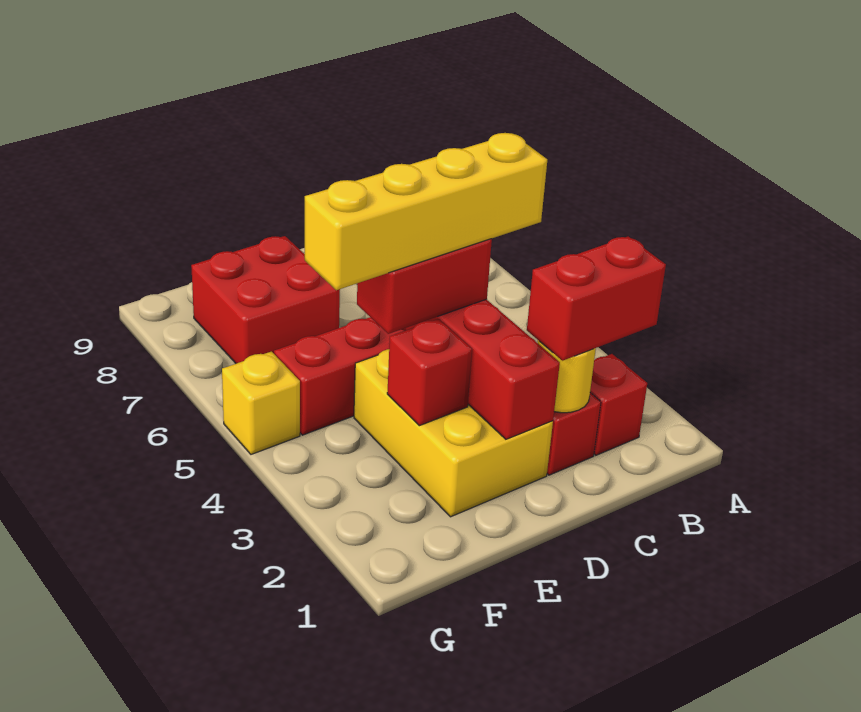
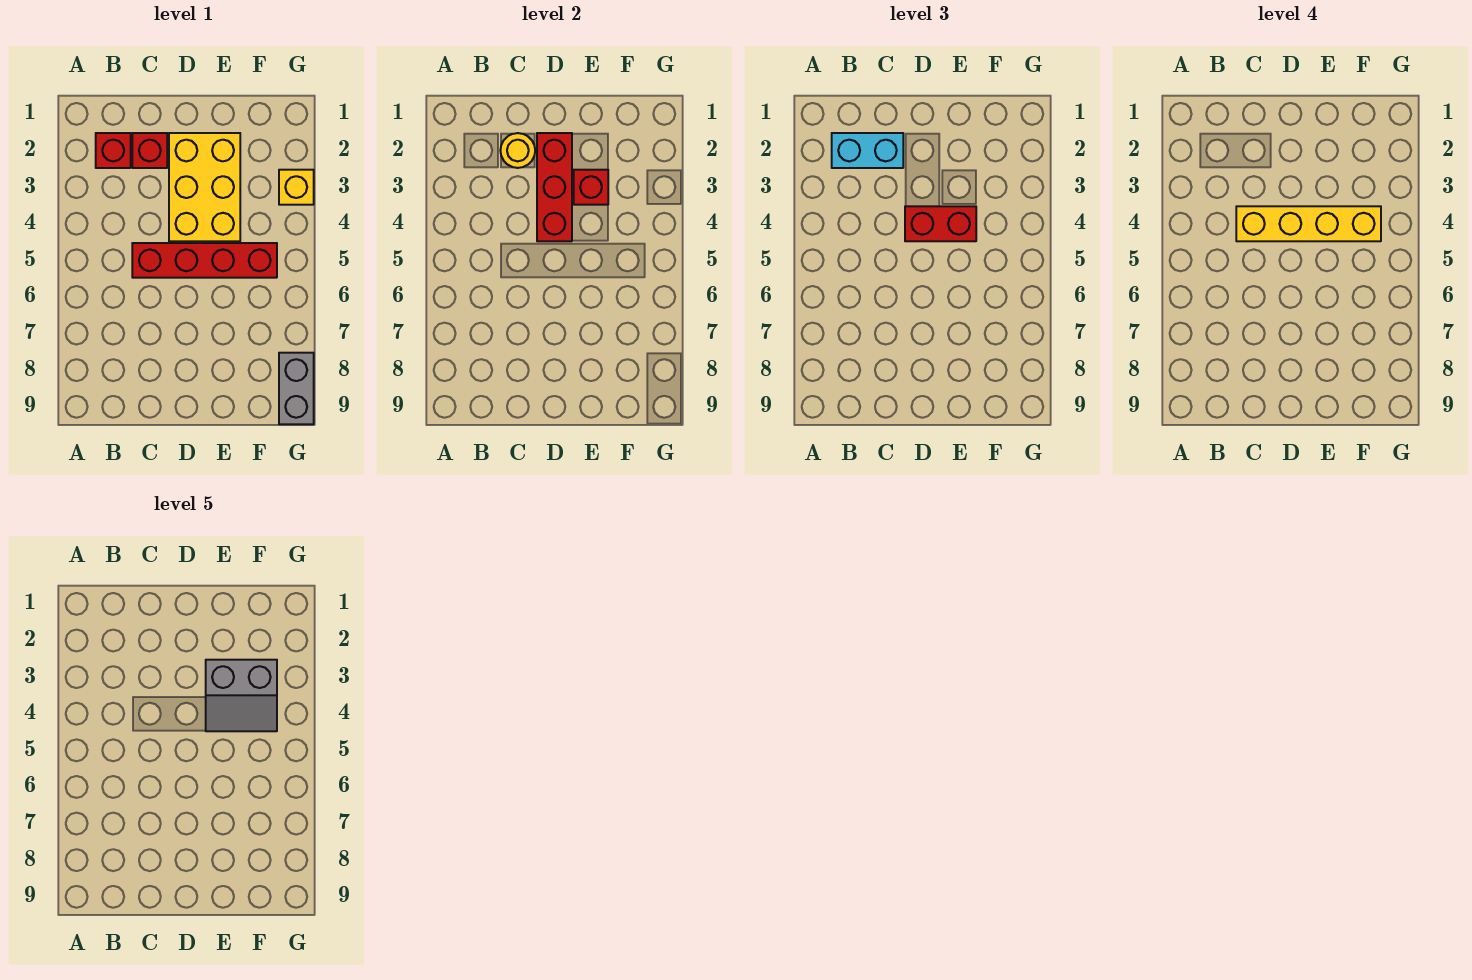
red brick B2:C2 level 3 -> cyan brick B2:C2 level 3
none -> grey slope E3:F4 level 5 top 3
red brick E7:F8 level 1 -> none
yellow brick G5 level 1 -> yellow brick G3 level 1
none -> grey brick G8:G9 level 1

